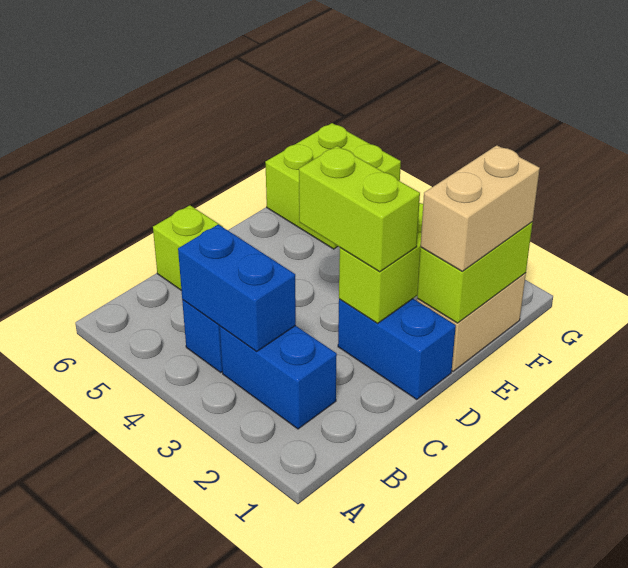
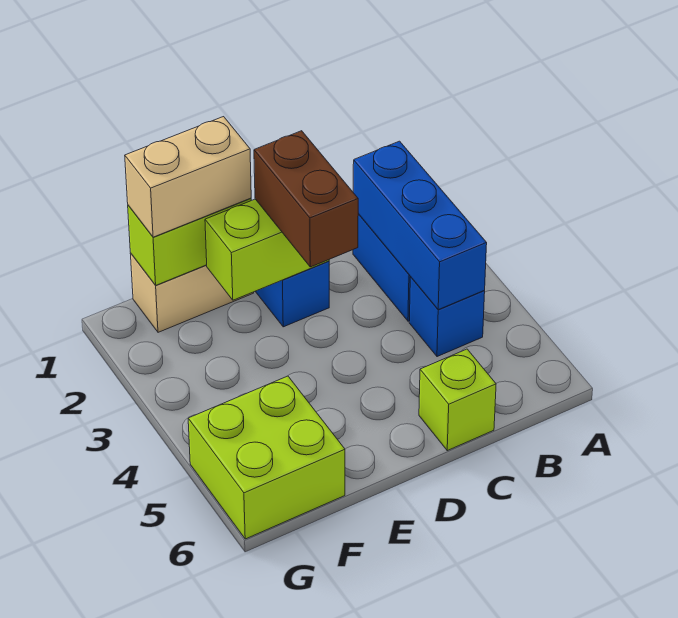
blue brick B3:B4 level 2 -> blue brick B2:B4 level 2
lime brick D2:D3 level 3 -> brown brick D2:D3 level 3

